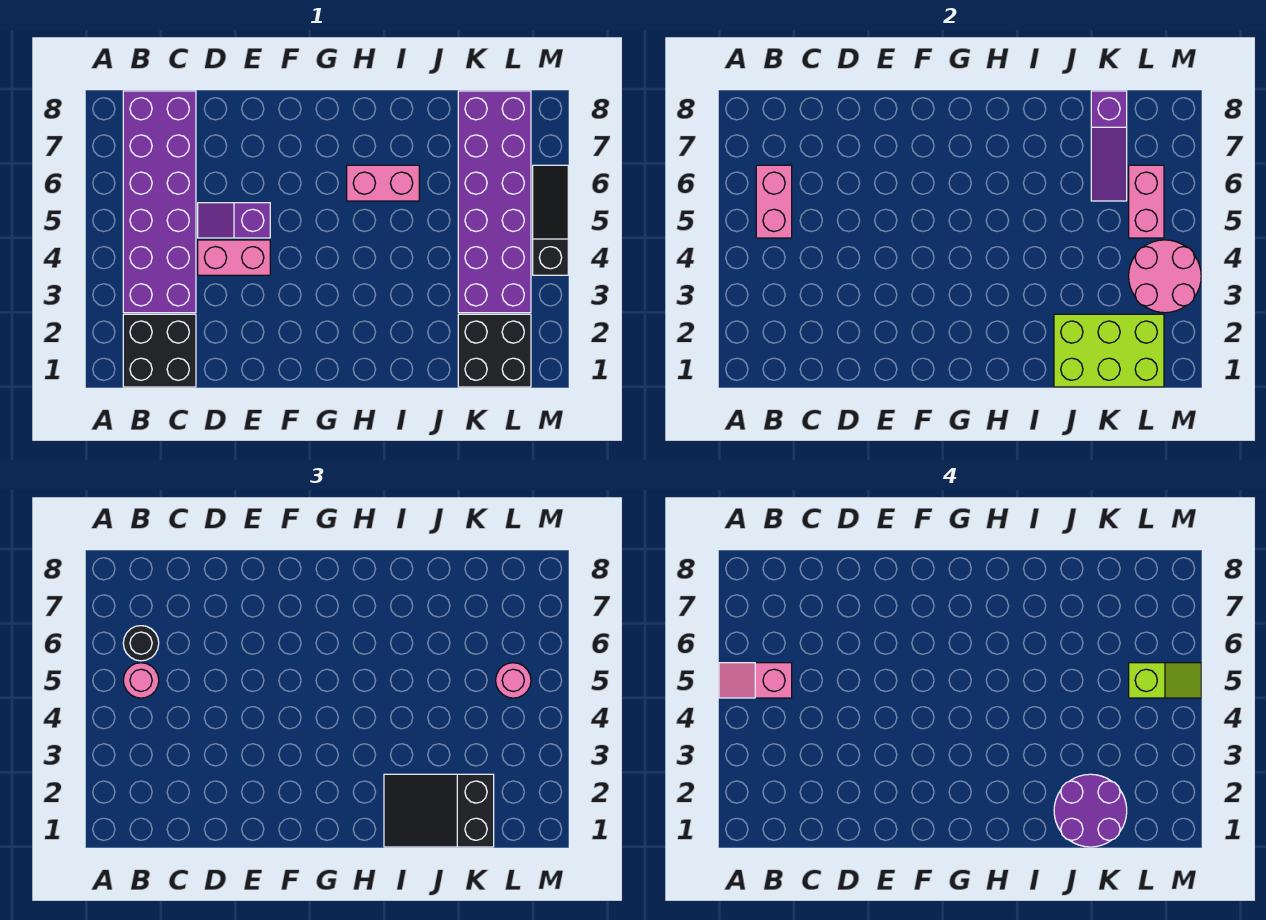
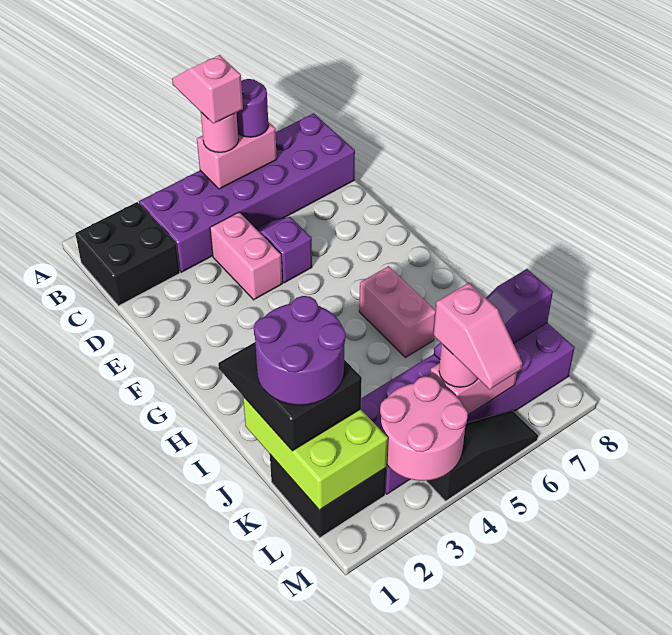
black round brick B6 level 3 -> purple round brick B6 level 3
lime slope L5:M5 level 4 top L -> pink slope L5:M5 level 4 top L

